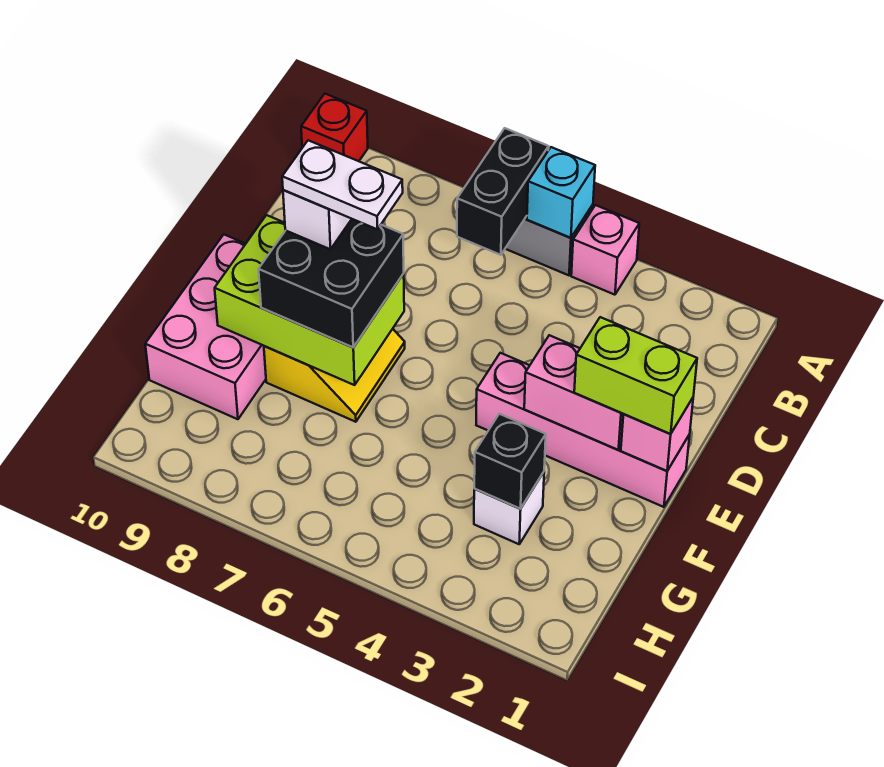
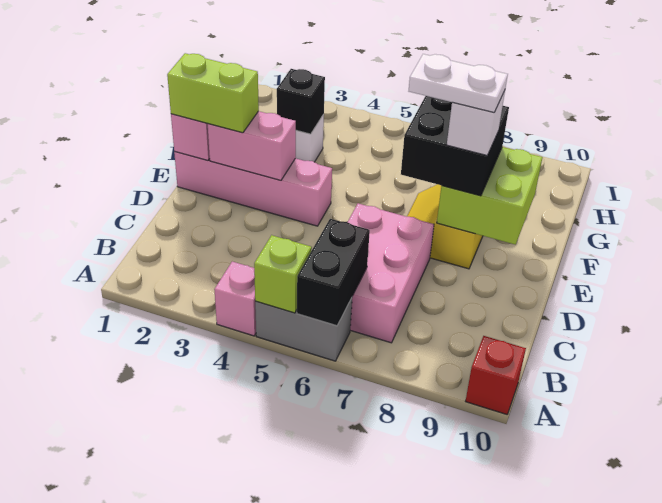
cyan brick A5 level 2 -> lime brick A5 level 2
lime brick E7:F9 level 2 -> lime brick E8:F9 level 2
pink brick E9:G10 level 1 -> pink brick B6:D7 level 1

